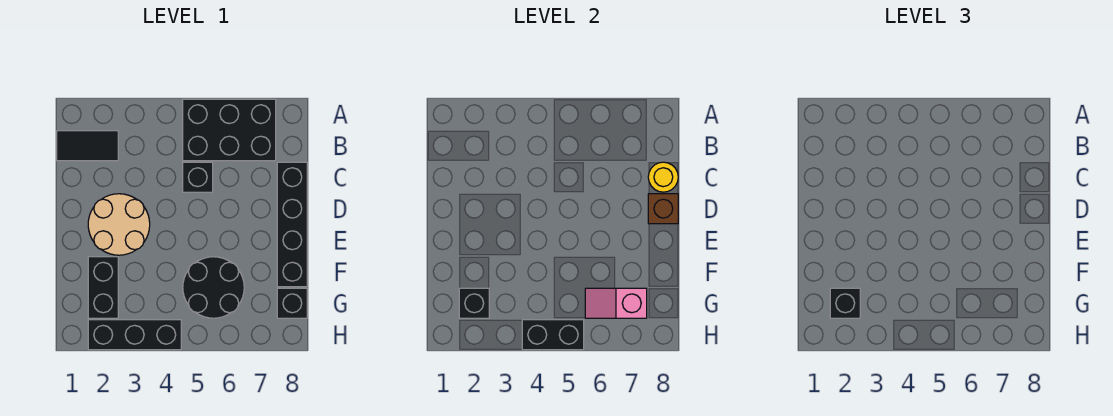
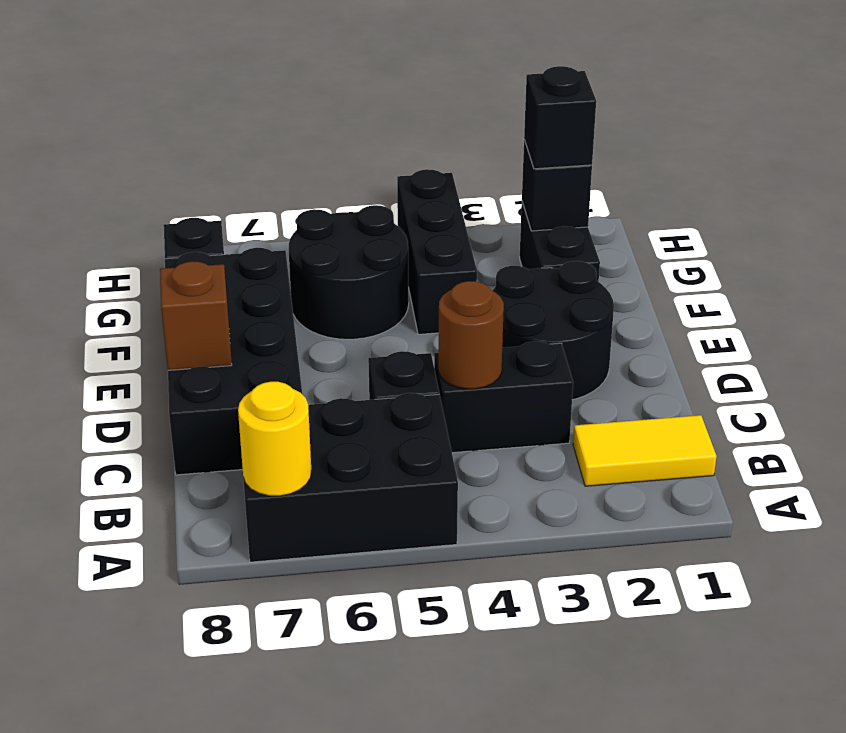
black tile B1:B2 level 1 -> yellow tile B1:B2 level 1
none -> brown round brick C4 level 2
black brick C8:F8 level 1 -> black brick C7:F8 level 1
yellow round brick C8 level 2 -> yellow round brick A7 level 2
tan round brick D2:E3 level 1 -> black round brick D2:E3 level 1
pink slope G6:G7 level 2 top 7 -> none
black brick H2:H4 level 1 -> black brick F4:H4 level 1
black brick H4:H5 level 2 -> black brick C3:C4 level 1

